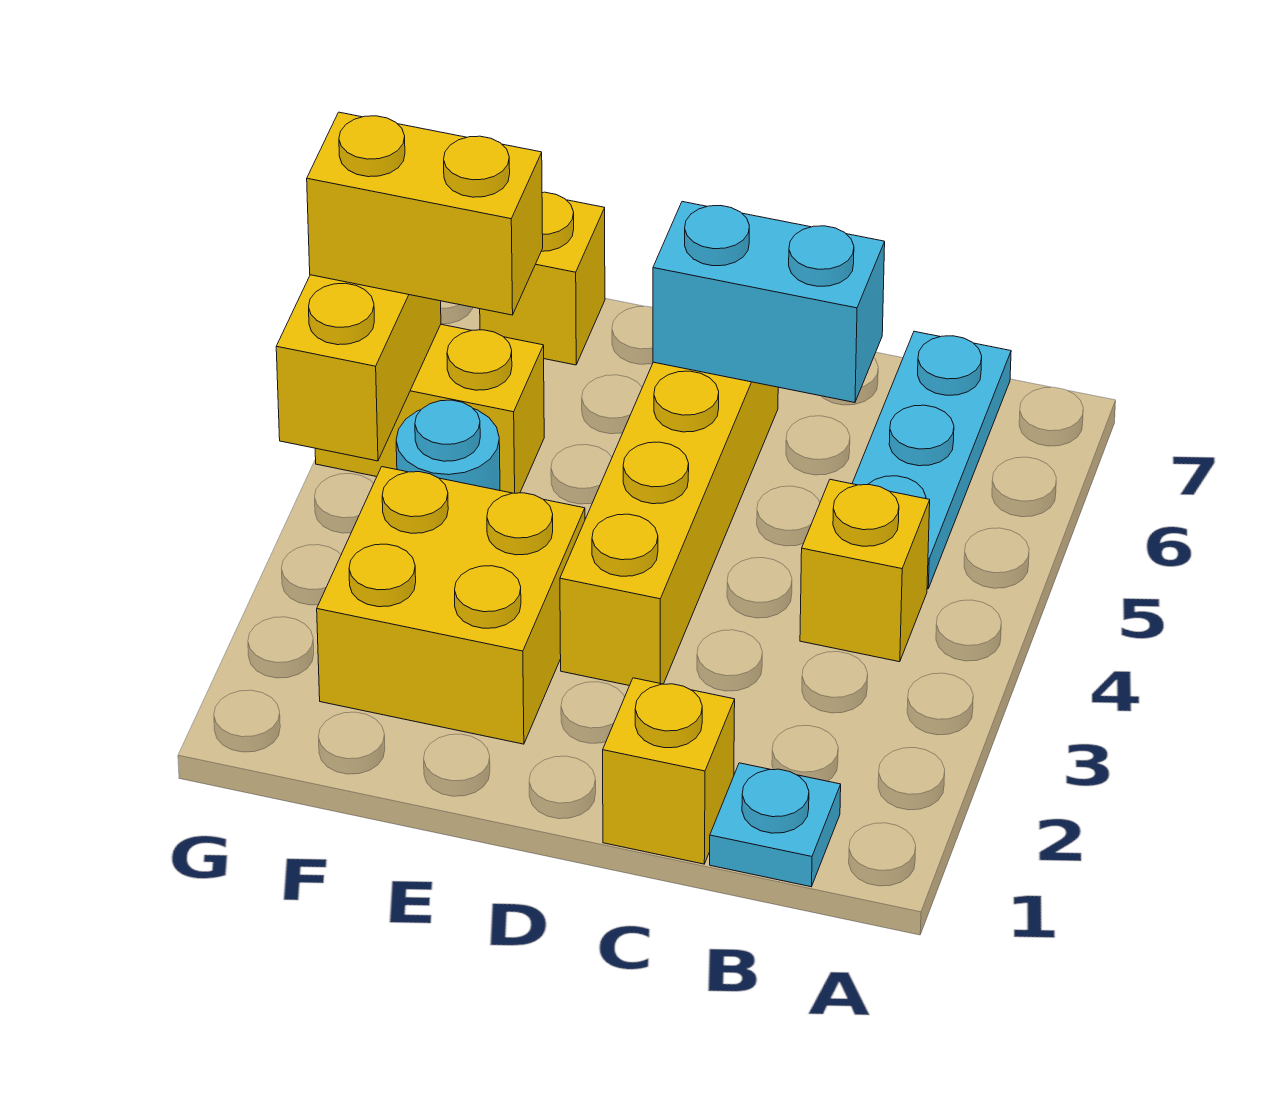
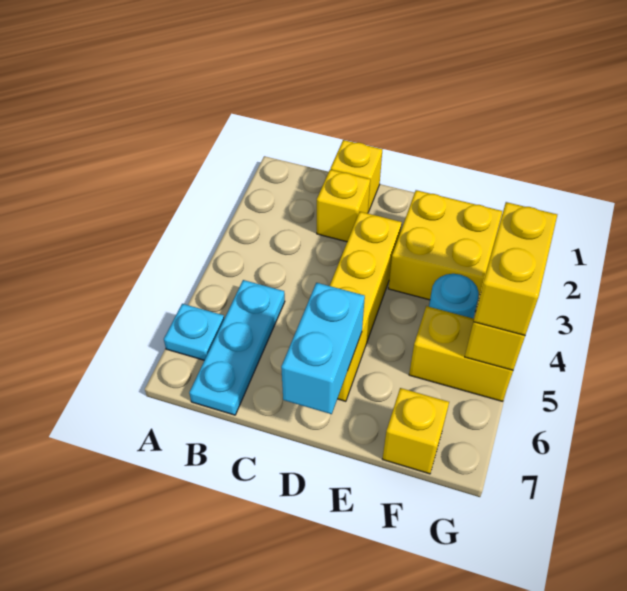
cyan plate B1 level 1 -> cyan plate A6 level 1
yellow brick B4 level 1 -> yellow brick C2 level 1
cyan brick C6:D6 level 2 -> cyan brick D6:D7 level 2
yellow brick F5:G5 level 3 -> yellow brick G4:G5 level 3

